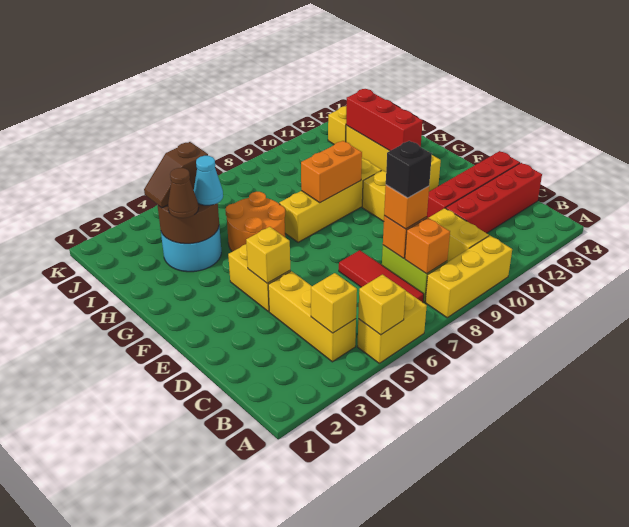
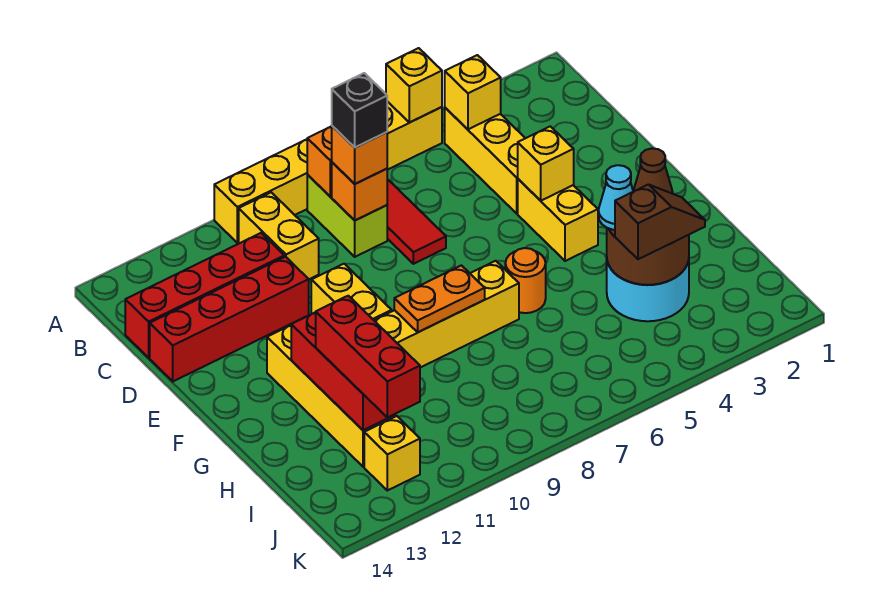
orange round brick G5:H6 level 1 -> orange round brick G6 level 1
orange brick G8:G9 level 2 -> orange plate G8:G9 level 2
none -> red brick H12:J12 level 3

